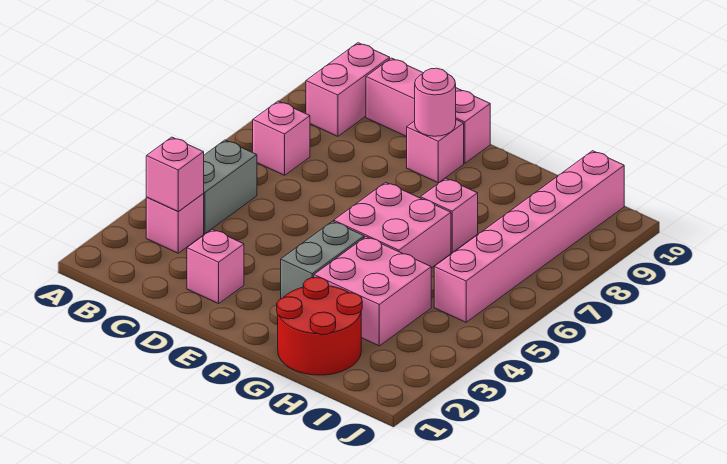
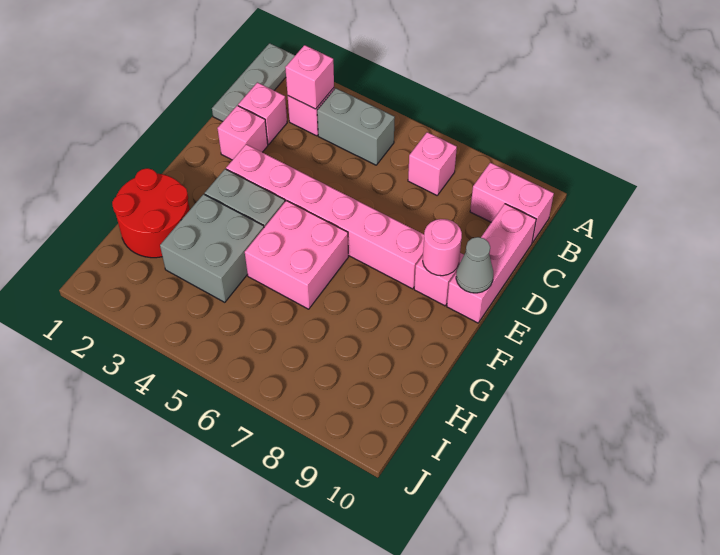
none -> grey plate A1:C1 level 1
none -> grey cone E10 level 2
pink brick G3:H4 level 1 -> grey brick G3:H4 level 1
pink brick G7 level 1 -> pink brick C2 level 1
pink brick I5:I10 level 1 -> pink brick E3:E8 level 1

